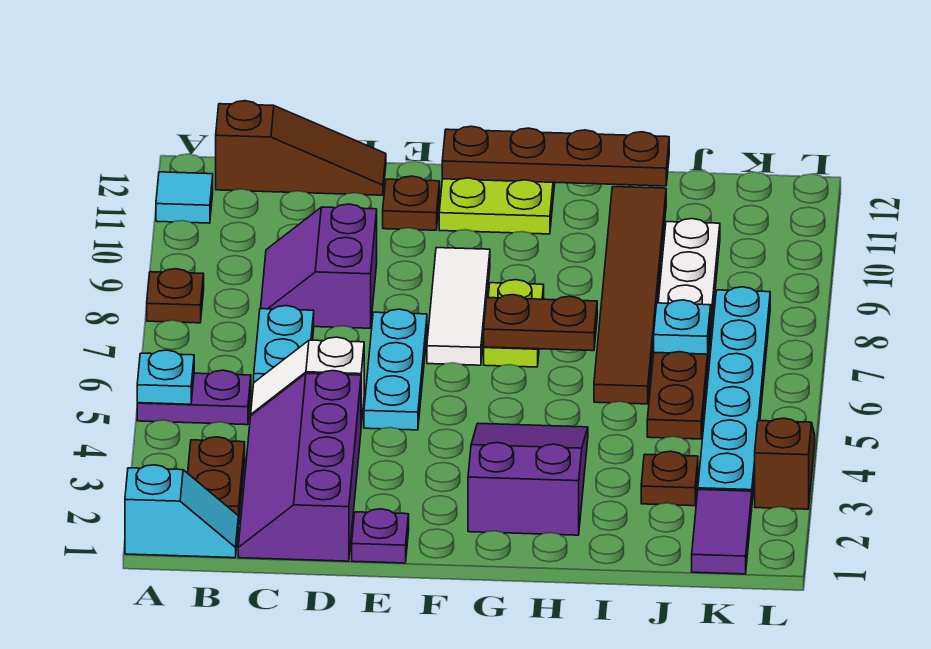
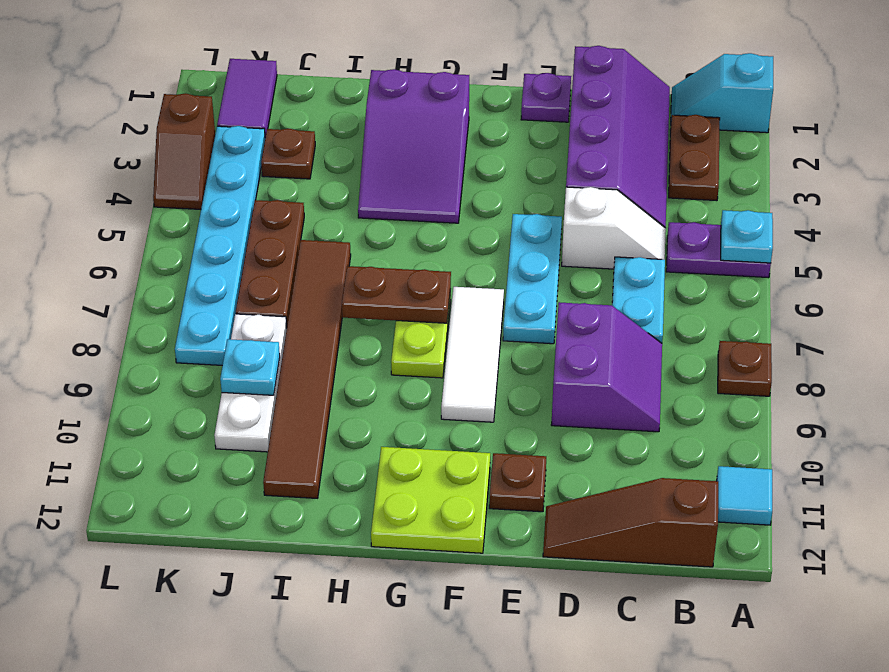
brown plate F12:I12 level 2 -> none
cyan plate J7 level 2 -> cyan plate J9 level 2

